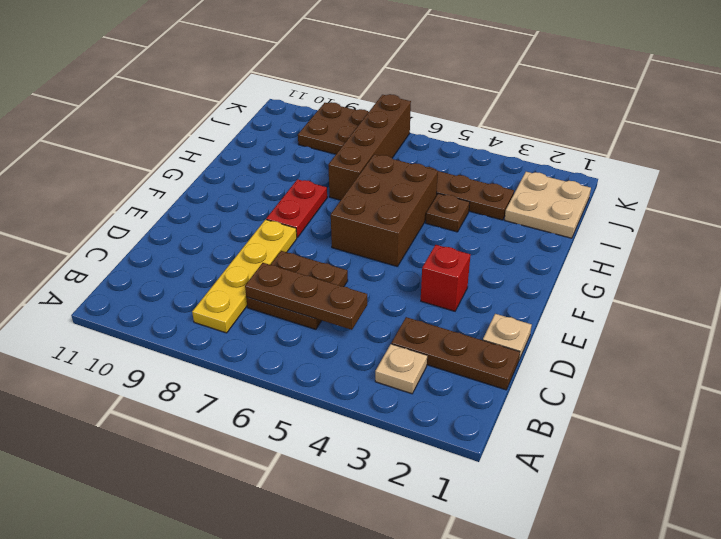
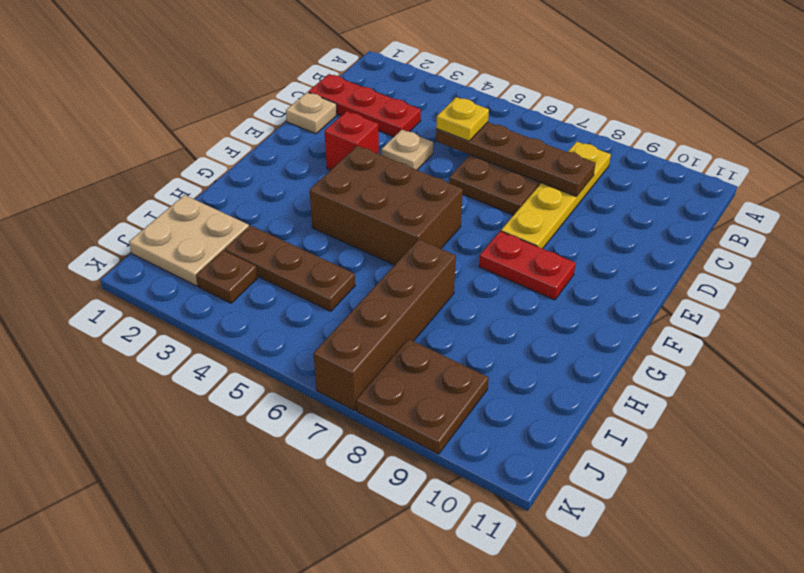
tan plate B3 level 1 -> tan plate D4 level 1
brown plate C1:C3 level 1 -> red plate C1:C3 level 1
brown plate C5:C7 level 2 -> brown plate C5:C8 level 2
none -> yellow plate C5 level 3
brown brick F5:H6 level 1 -> brown brick F4:G6 level 1
red plate F8:G8 level 1 -> red plate F8:F9 level 1
brown plate H4 level 1 -> brown plate J3 level 1

